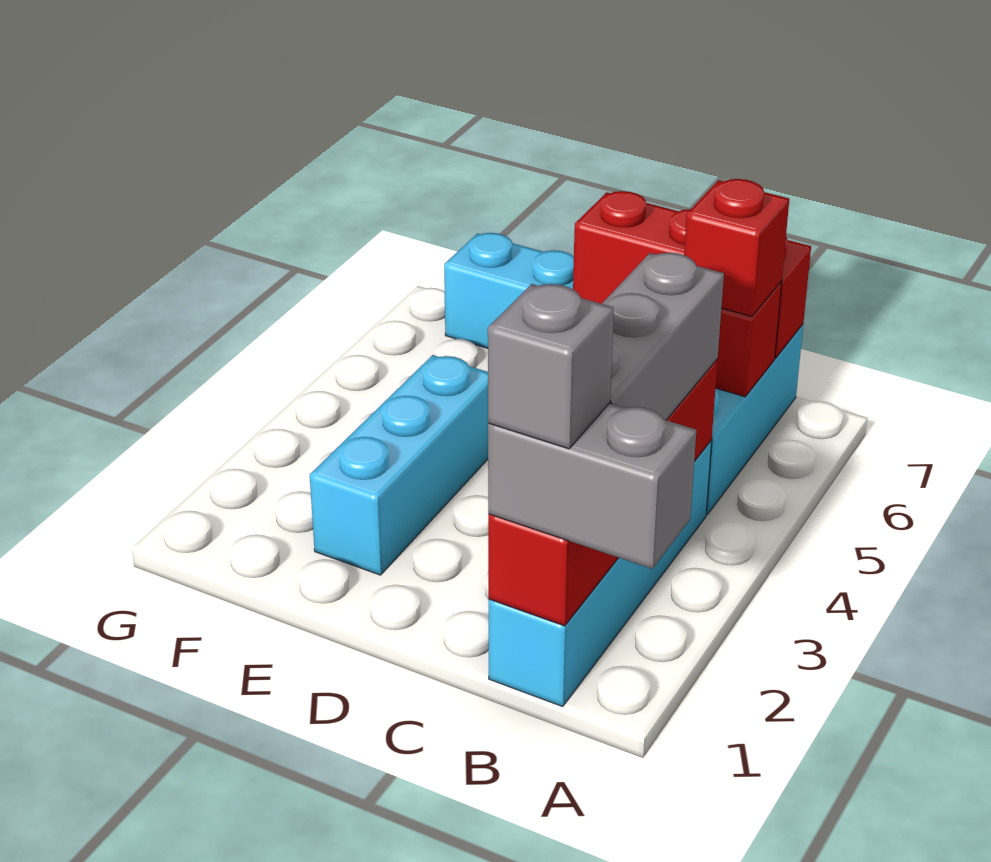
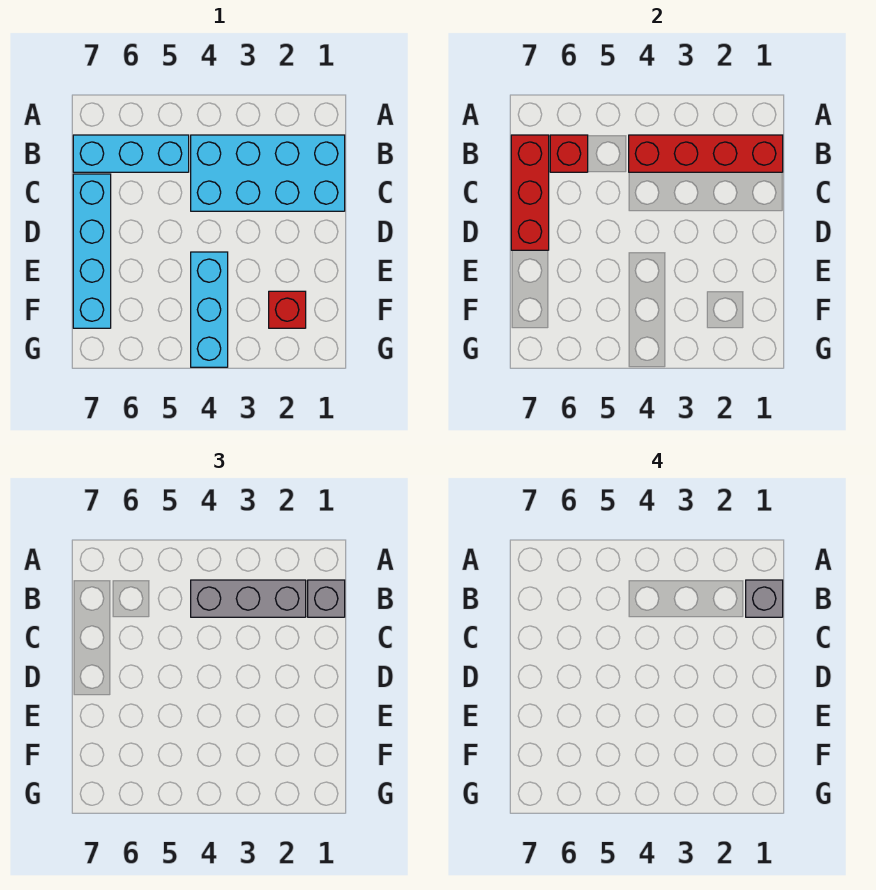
grey brick A1:B1 level 3 -> grey brick B1 level 3
cyan brick B1:B4 level 1 -> cyan brick B1:C4 level 1
red brick B6 level 3 -> red brick F2 level 1
cyan brick E2:E4 level 1 -> cyan brick E4:G4 level 1

